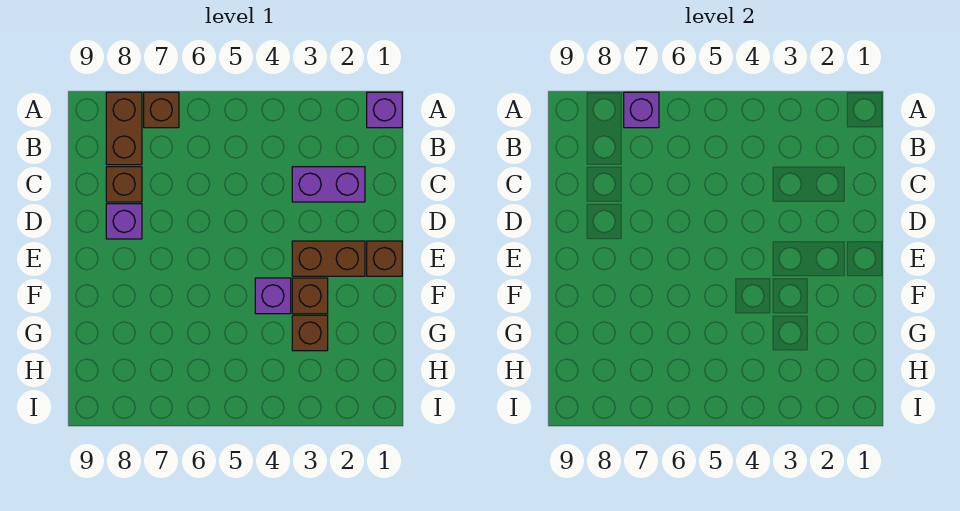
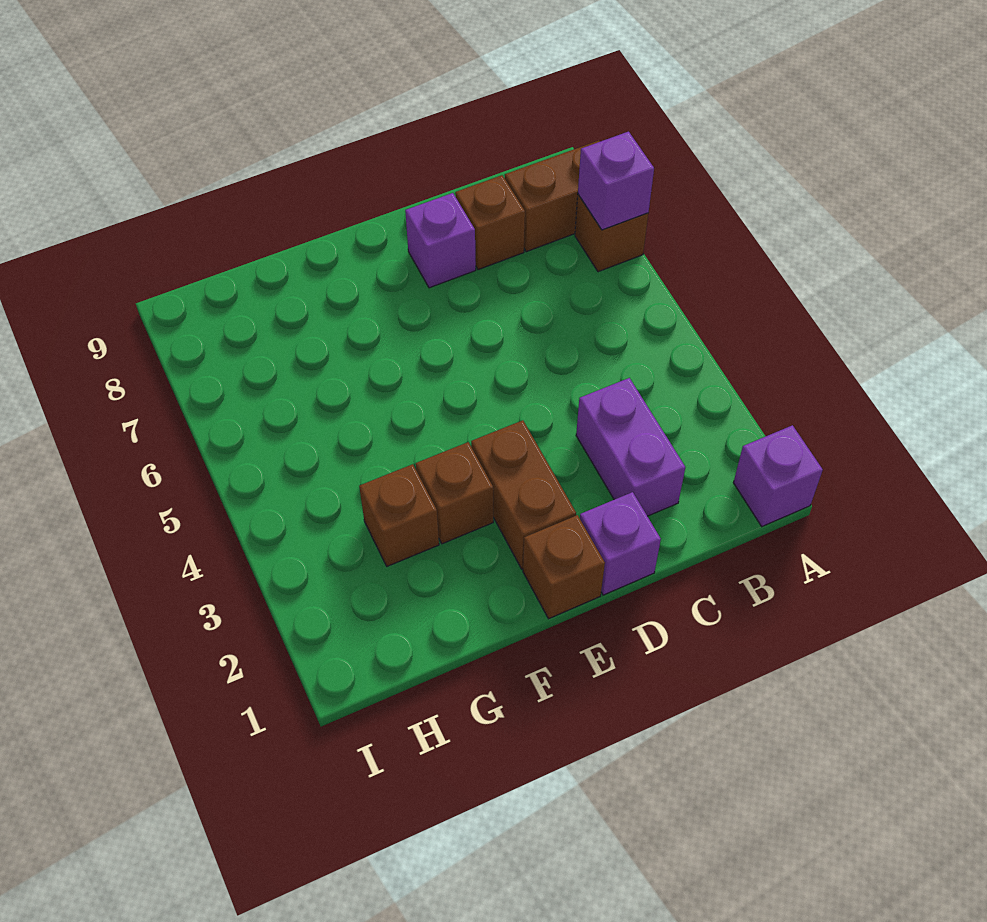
purple brick F4 level 1 -> purple brick D1 level 1

